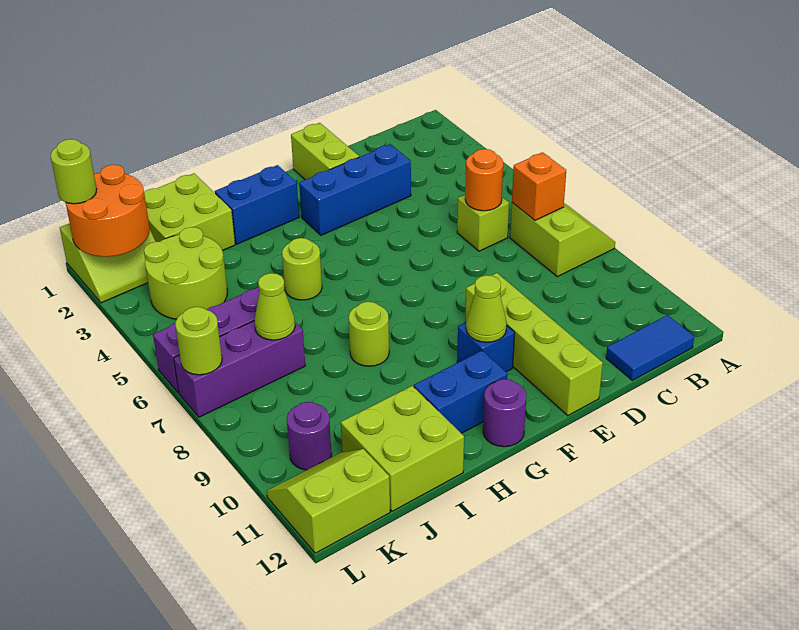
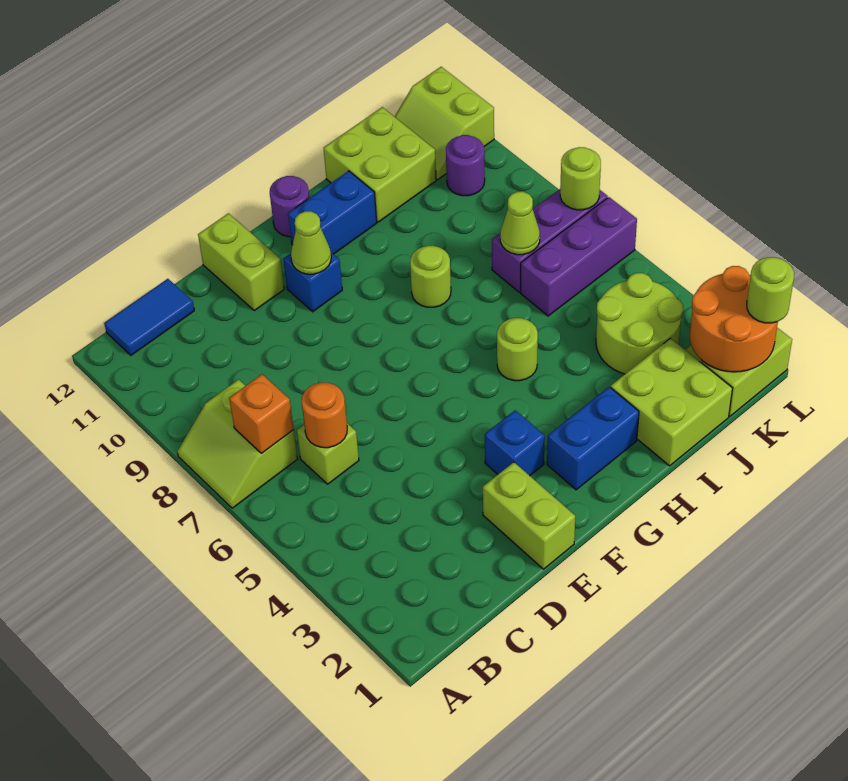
blue brick D3:F3 level 1 -> blue brick F3 level 1
lime brick E9:E12 level 1 -> lime brick E11:E12 level 1
lime slope K11:L12 level 1 top 12 -> lime slope K11:L12 level 1 top L

